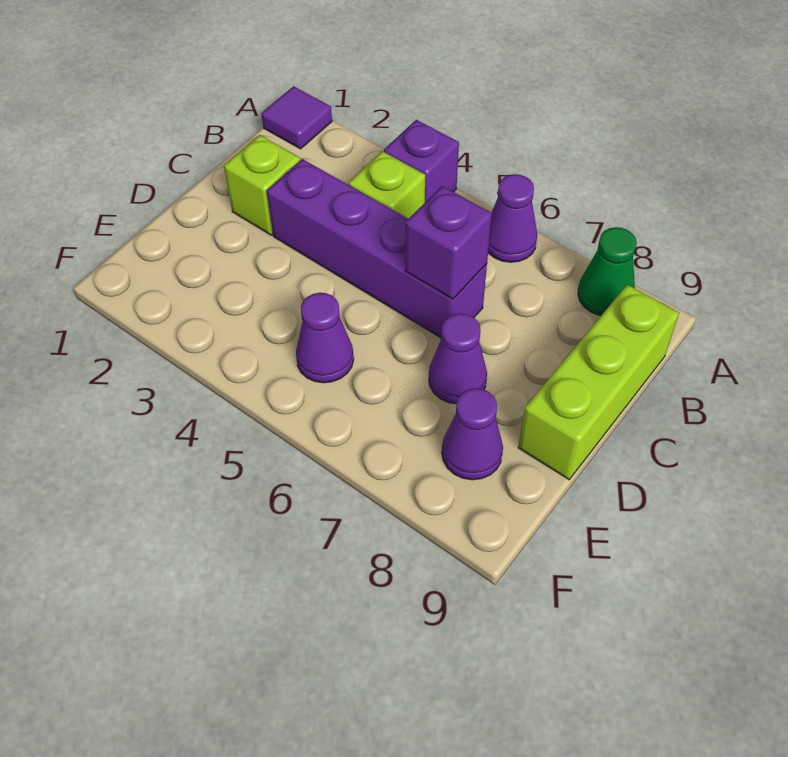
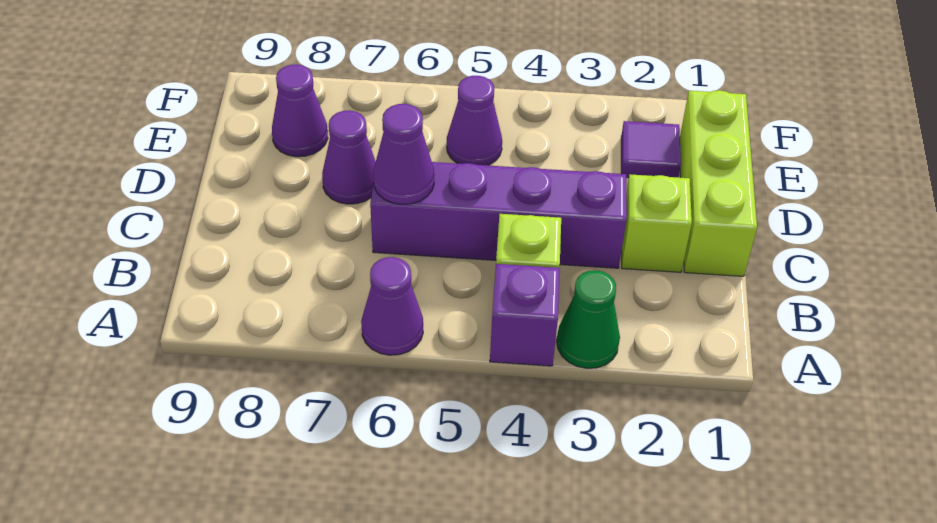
purple tile A1 level 1 -> purple tile E2 level 1
green cone A8 level 1 -> green cone A3 level 1
lime brick B9:D9 level 1 -> lime brick C1:E1 level 1
purple brick C6 level 2 -> purple cone C6 level 2

